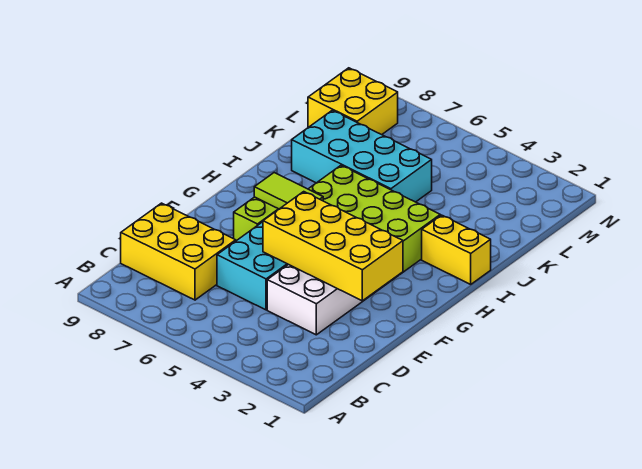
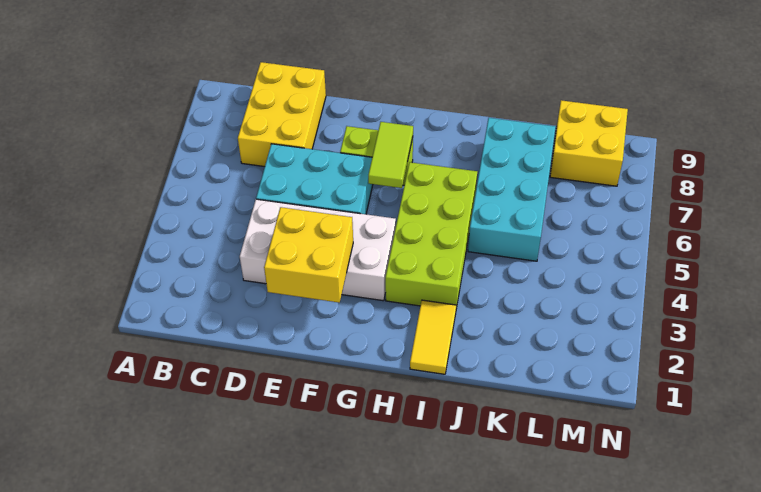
yellow brick E2:F5 level 2 -> yellow brick E2:F3 level 2
yellow brick I1:I2 level 1 -> yellow tile I1:I2 level 1

